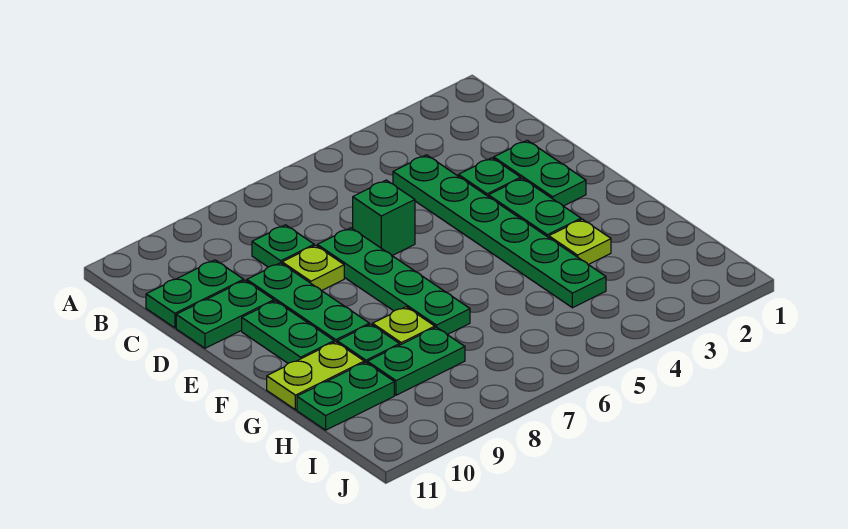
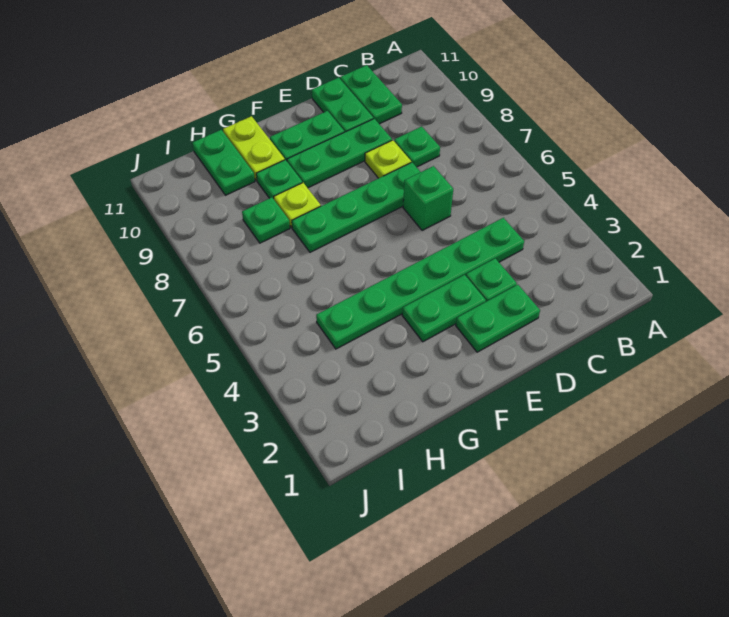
lime plate G3 level 1 -> none
green plate H8:H9 level 1 -> green plate H8 level 1

